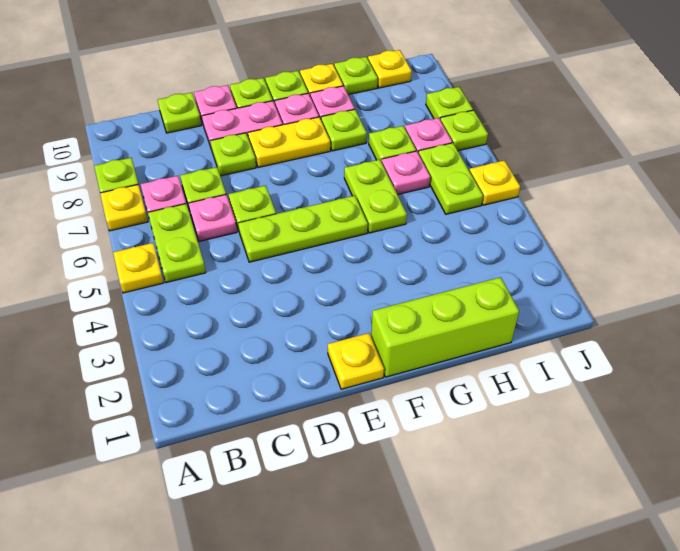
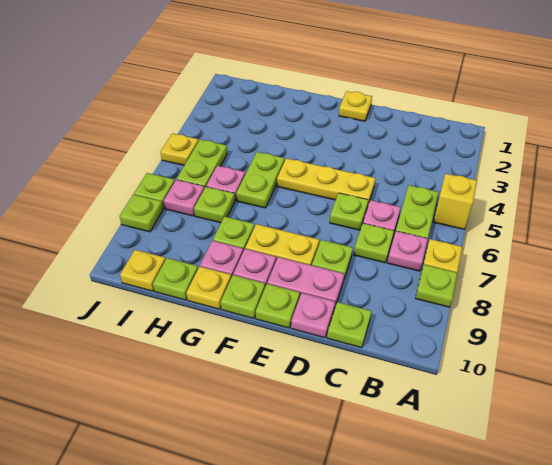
yellow plate A5 level 1 -> yellow brick A5 level 1
lime plate D5:F5 level 1 -> yellow plate D5:F5 level 1
lime brick F1:H1 level 1 -> none

